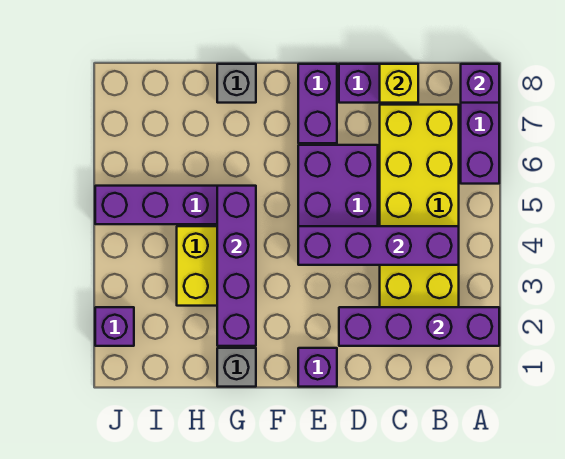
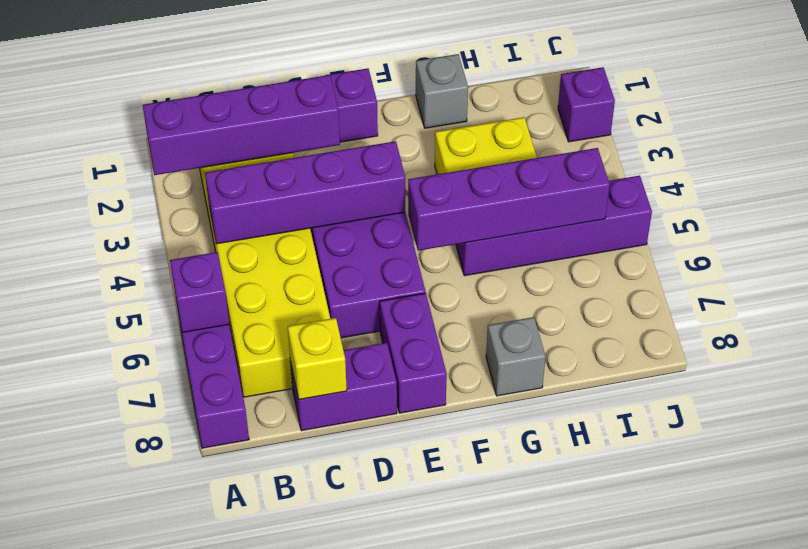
purple brick A8 level 2 -> purple brick A6 level 2
purple brick G2:G5 level 2 -> purple brick F5:I5 level 2

